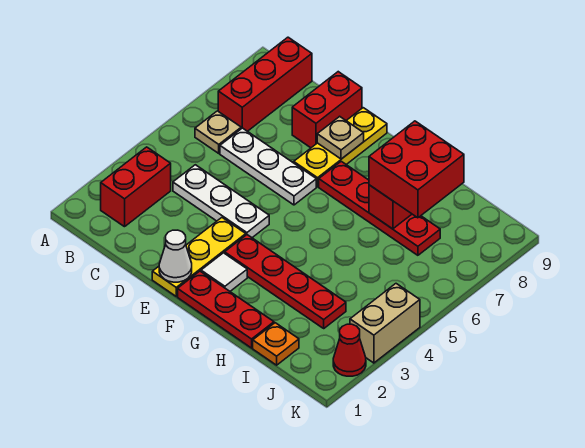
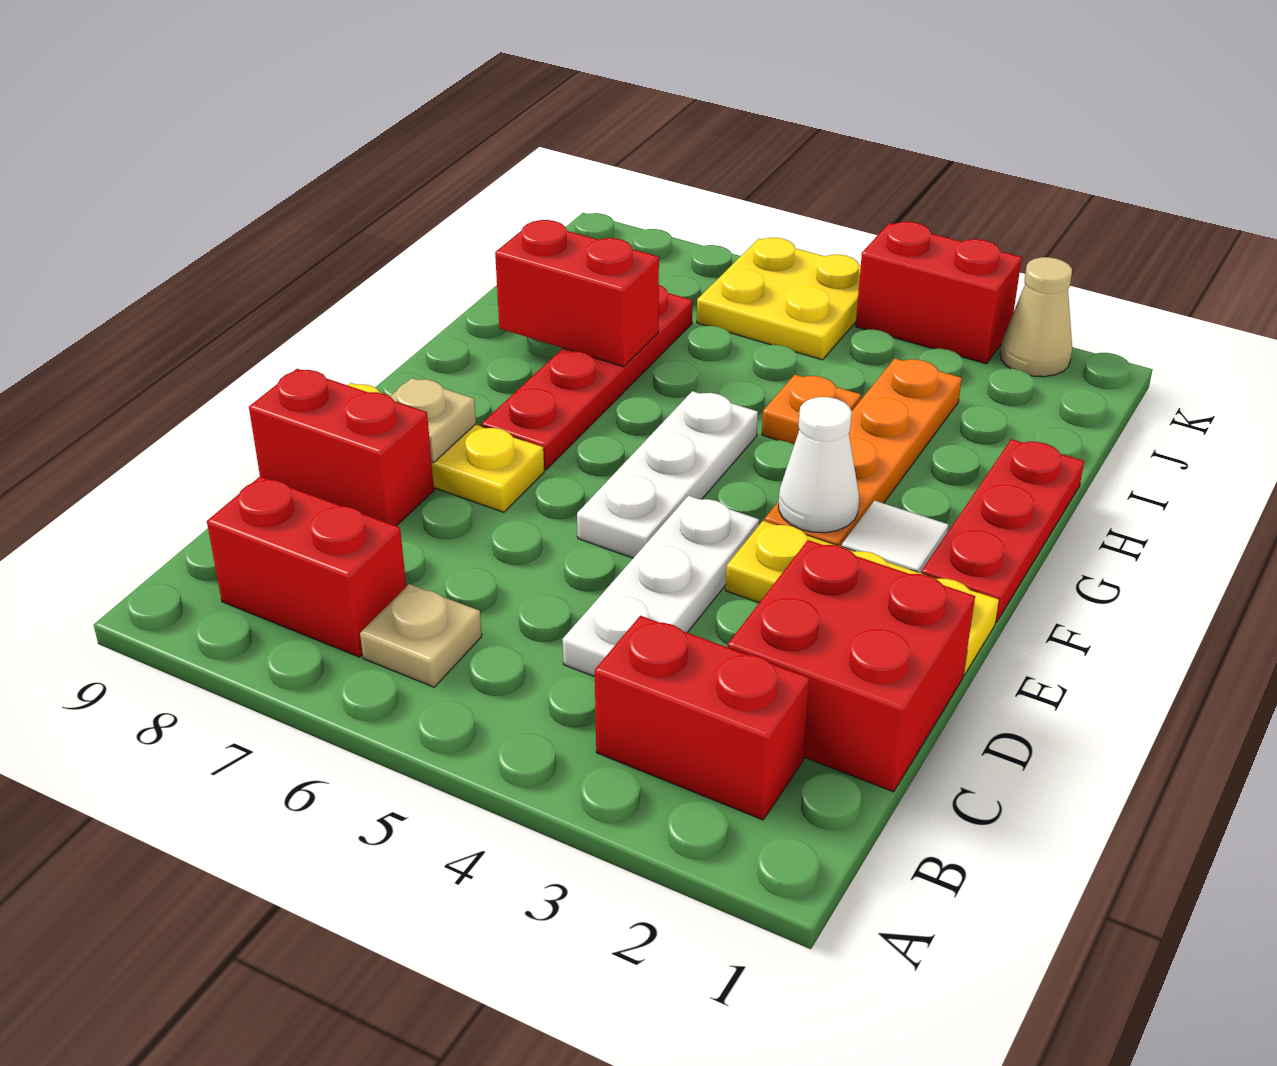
red brick B7:B9 level 1 -> red brick B7:B8 level 1
white plate C6:E6 level 1 -> white plate E5:G5 level 1
white cone E1 level 2 -> white cone F3 level 2
red plate F3:I3 level 1 -> orange plate F3:I3 level 1
red brick H7:I8 level 3 -> red brick C1:D2 level 1
orange plate I1 level 1 -> orange plate H4 level 1
none -> yellow plate J5:K6 level 1
red cone K2 level 1 -> tan cone K2 level 1
tan brick K3:K4 level 1 -> red brick K3:K4 level 1

